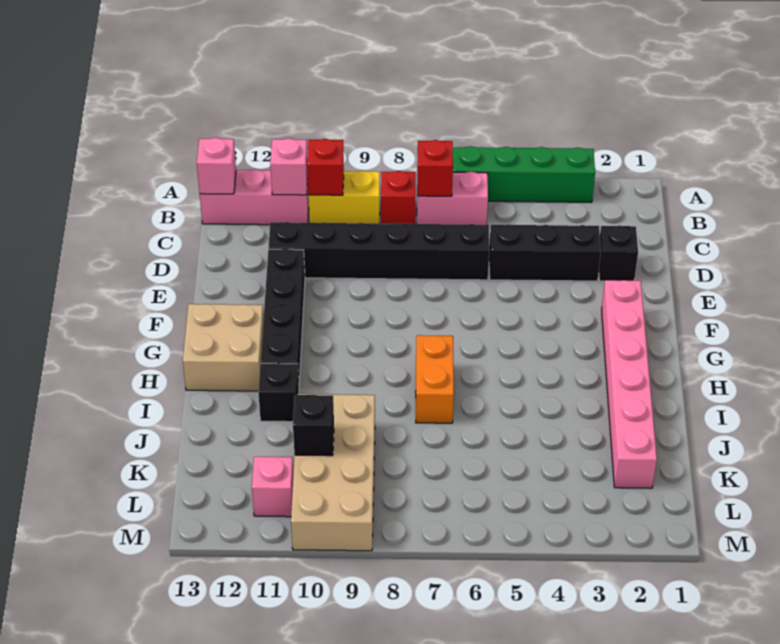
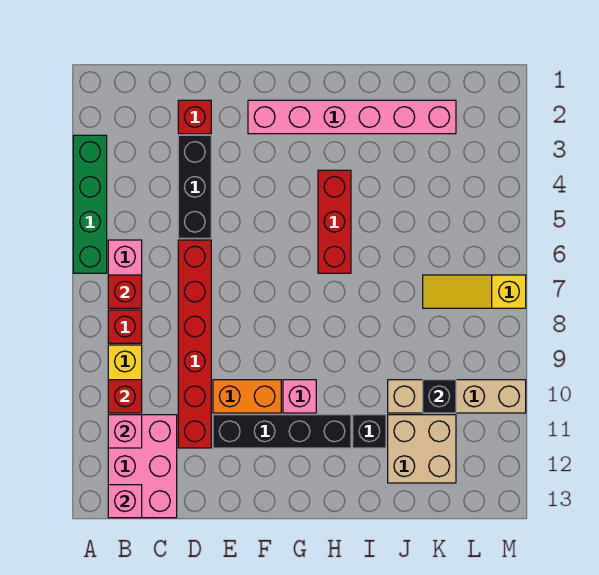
pink brick B11:B13 level 1 -> pink brick B11:C13 level 1
black brick D2 level 1 -> red brick D2 level 1
black brick D6:D11 level 1 -> red brick D6:D11 level 1
tan brick G12:H13 level 1 -> tan brick J11:K12 level 1
none -> red brick H4:H6 level 1
orange brick H7:I7 level 1 -> orange brick E10:F10 level 1
tan brick J9:M10 level 1 -> tan brick J10:M10 level 1
none -> yellow slope K7:M7 level 1 top M
pink brick L11 level 1 -> pink brick G10 level 1

